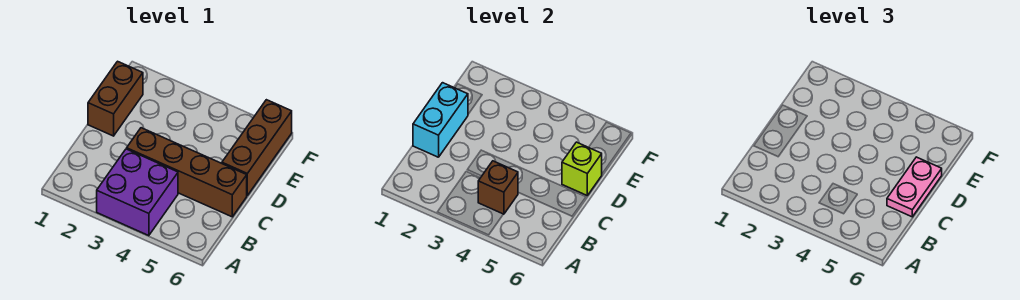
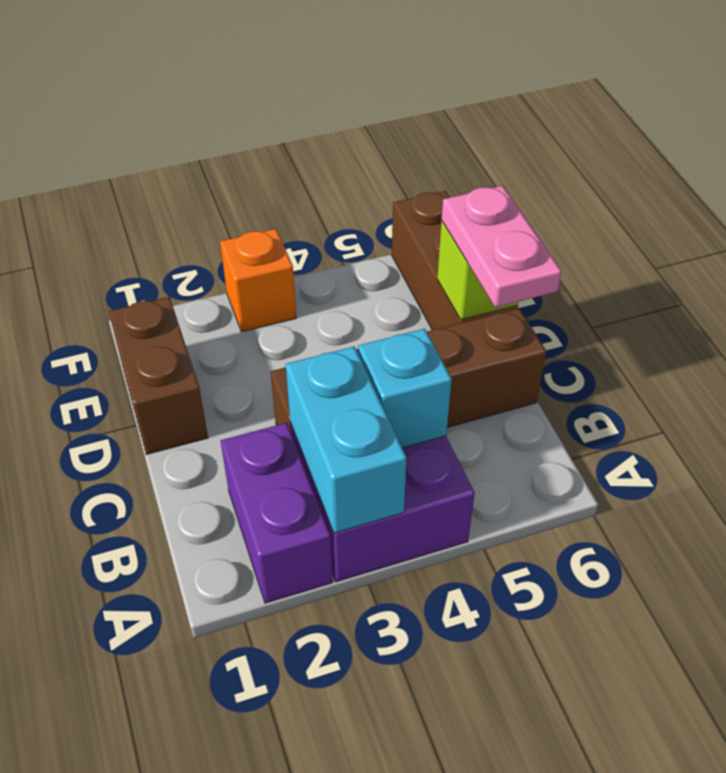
none -> purple brick A2:B2 level 1
brown brick B4 level 2 -> cyan brick B4 level 2
cyan brick C1:D1 level 2 -> cyan brick A3:B3 level 2
none -> orange brick F3 level 1

